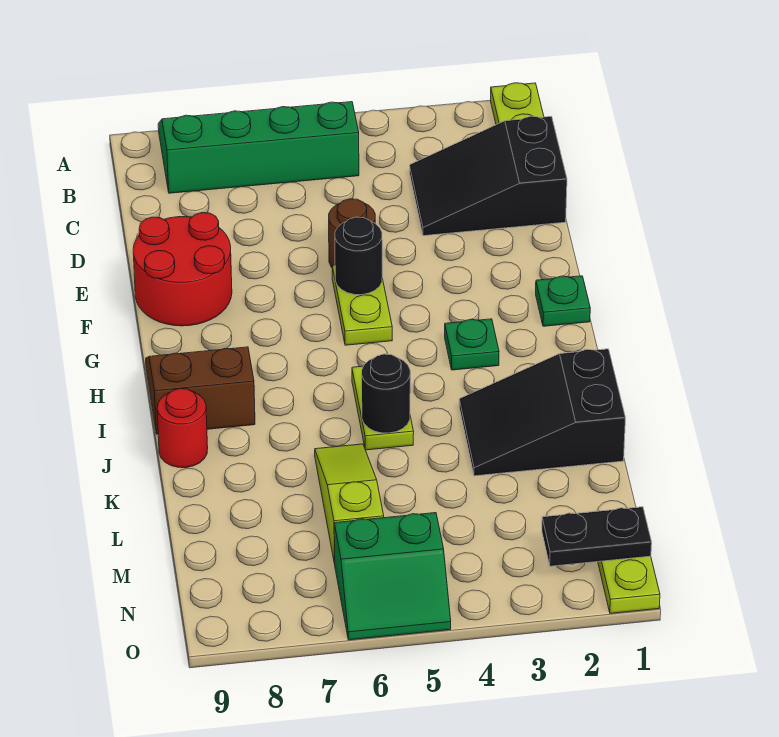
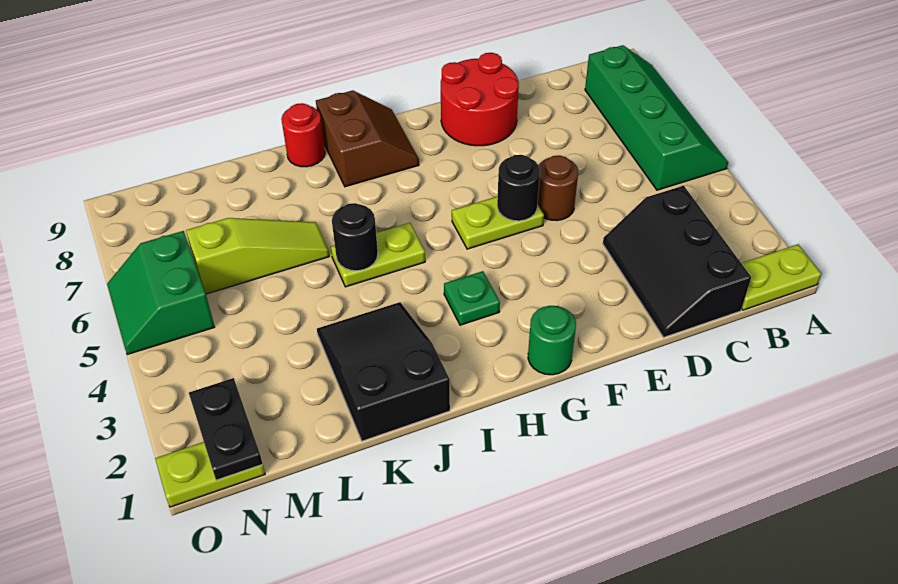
black slope C1:D3 level 1 top 1 -> black slope C1:D3 level 1 top C
green plate G1 level 1 -> green round brick G1 level 1

